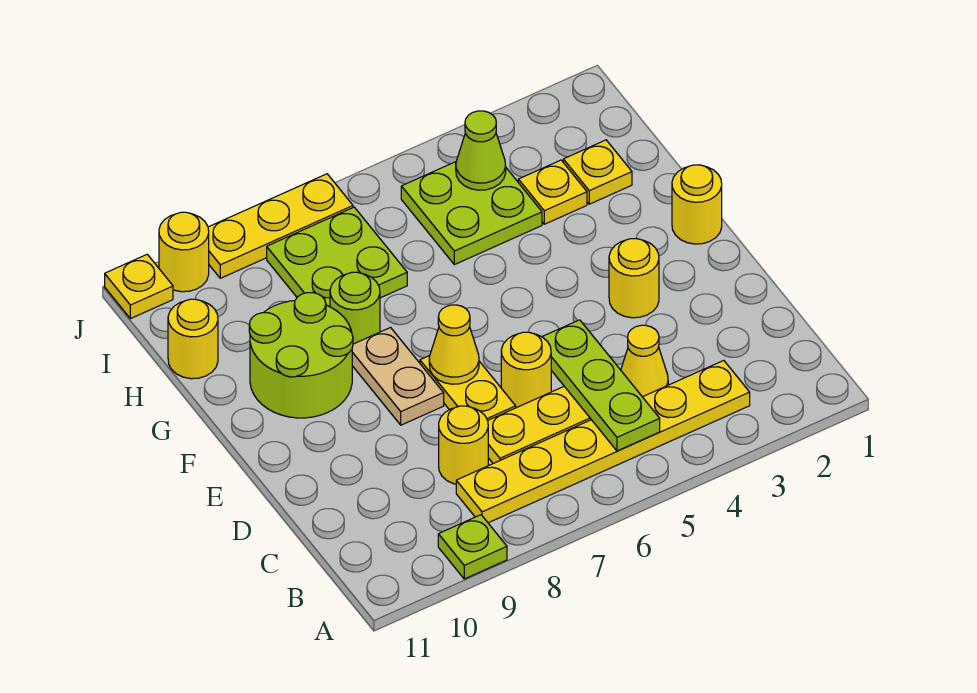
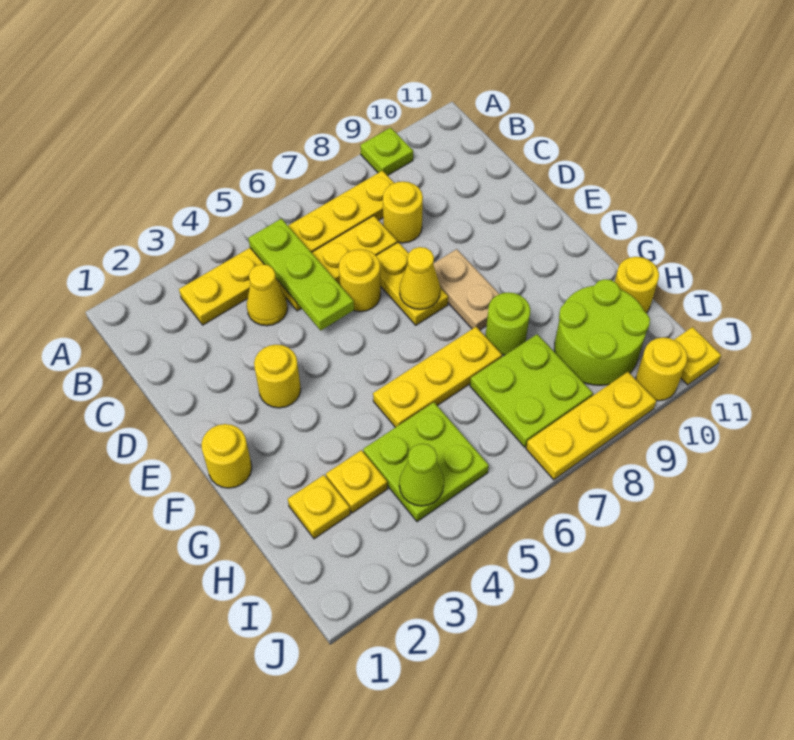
lime round brick F9:G10 level 1 -> lime round brick H9:I10 level 1
none -> yellow plate G5:G7 level 1

